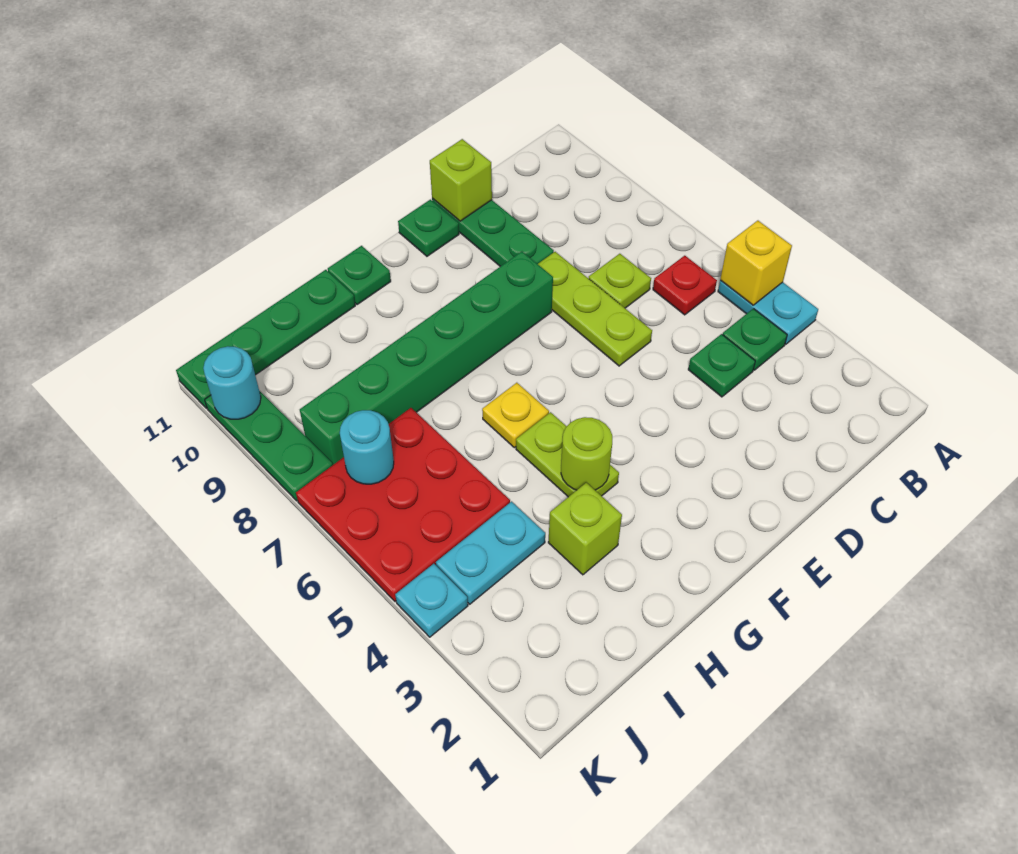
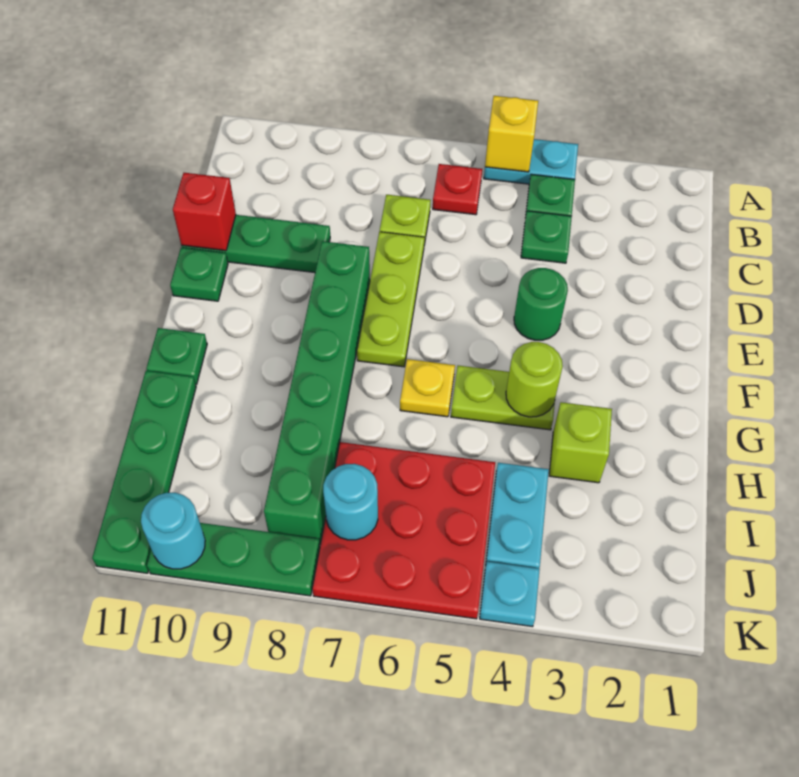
lime plate D6:D8 level 1 -> lime plate D7:F7 level 1
lime brick D11 level 2 -> red brick D11 level 2
none -> green round brick E4 level 1

